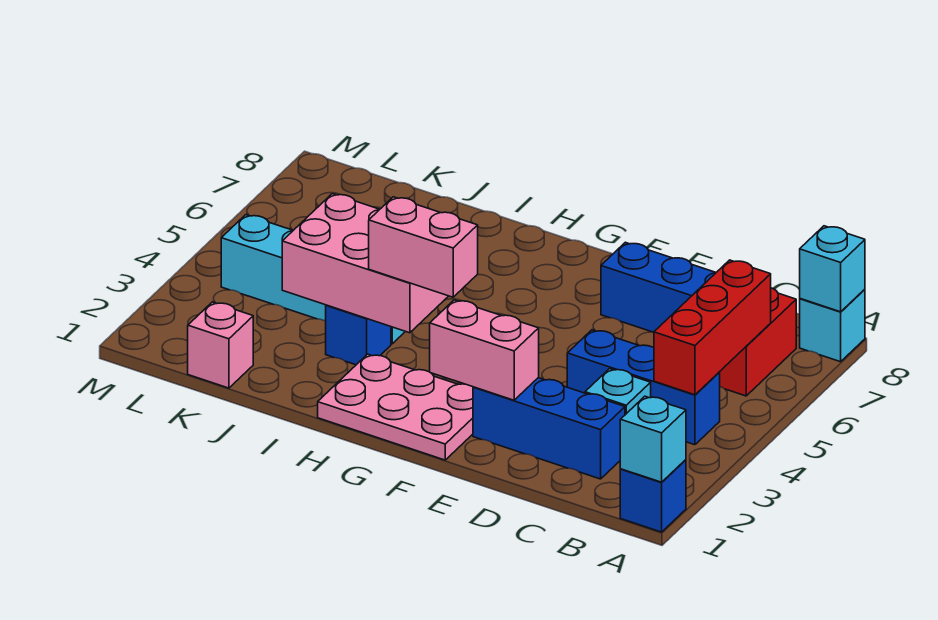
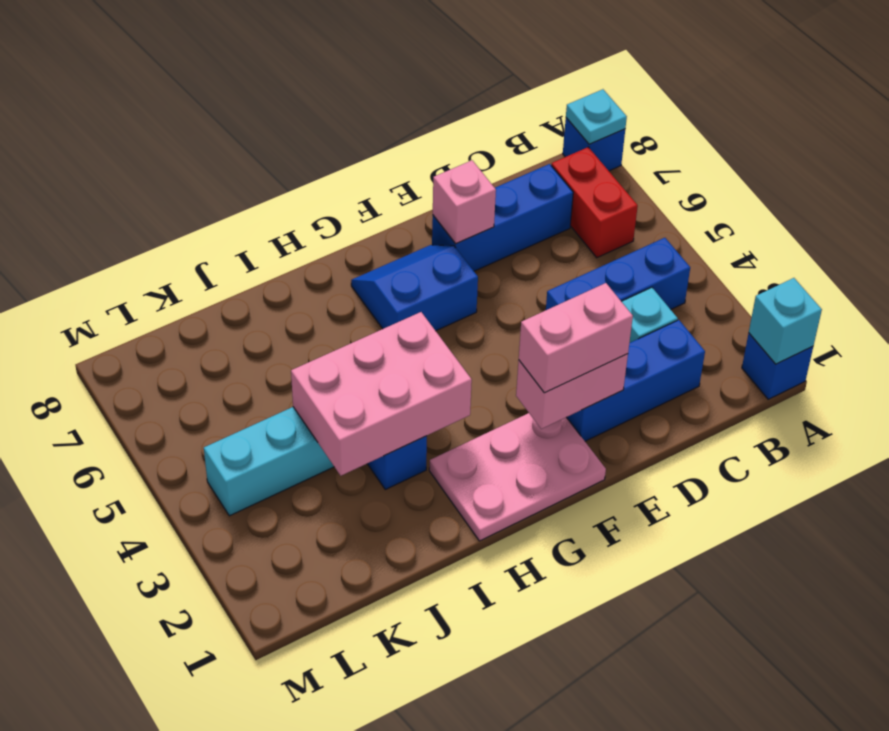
cyan brick A8 level 1 -> blue brick A8 level 1
cyan brick A8 level 2 -> cyan plate A8 level 2
red brick B4:B6 level 2 -> none
none -> blue slope F6:G7 level 1 top 6
pink brick G3:H3 level 3 -> pink brick E2:F2 level 3
pink brick K1 level 1 -> pink brick E7 level 2

